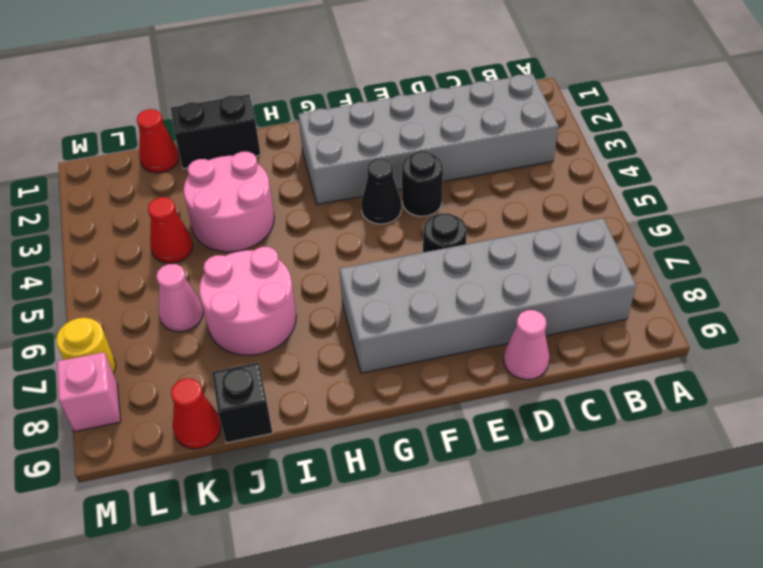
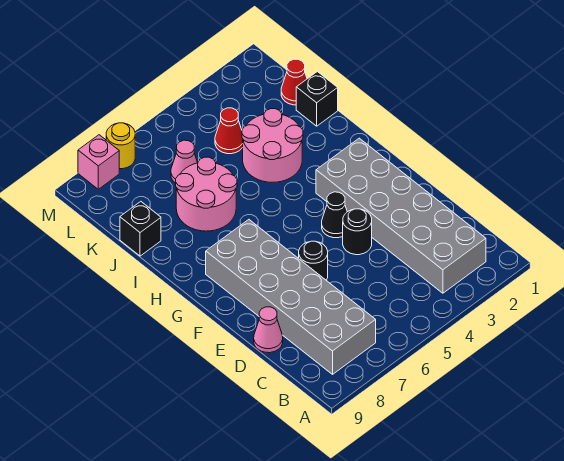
black brick I1:J1 level 1 -> black brick J1 level 1
red cone K9 level 1 -> none

